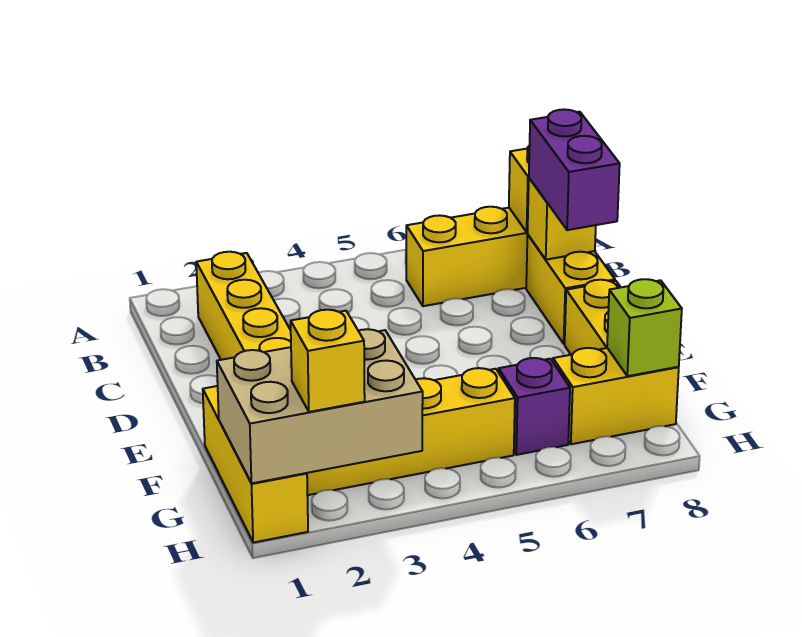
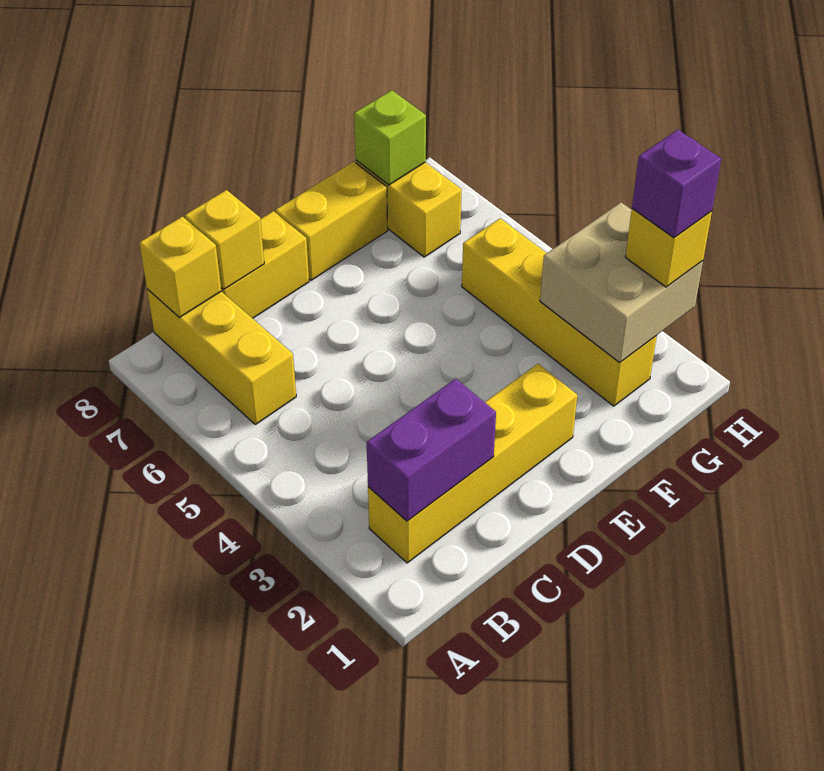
purple brick C8:D8 level 3 -> purple brick B2:C2 level 2
yellow brick F1:H1 level 1 -> none
tan brick G1:H3 level 2 -> tan brick G2:H3 level 2
purple brick G6 level 1 -> purple brick H2 level 4

